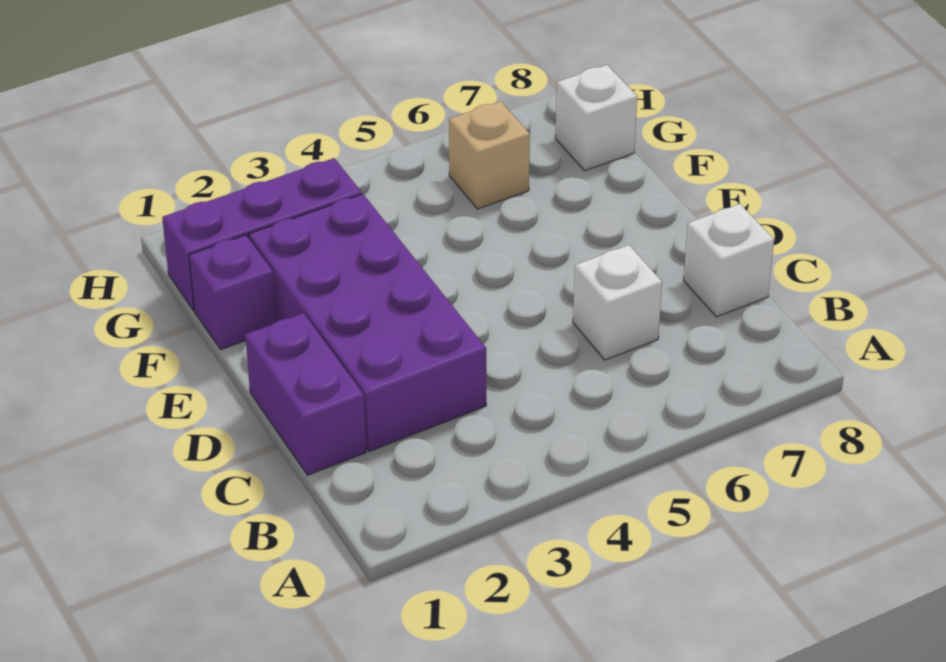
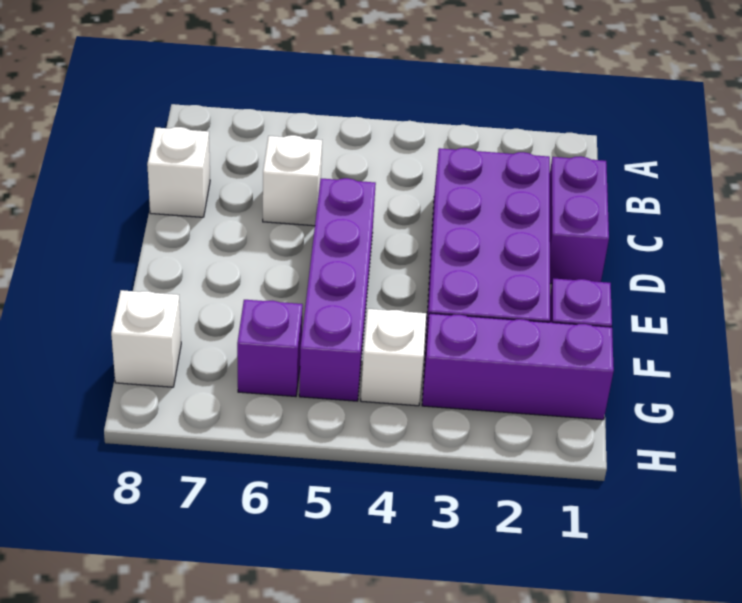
none -> purple brick D5:G5 level 1
none -> white brick G4 level 1
tan brick G6 level 1 -> purple brick G6 level 1

